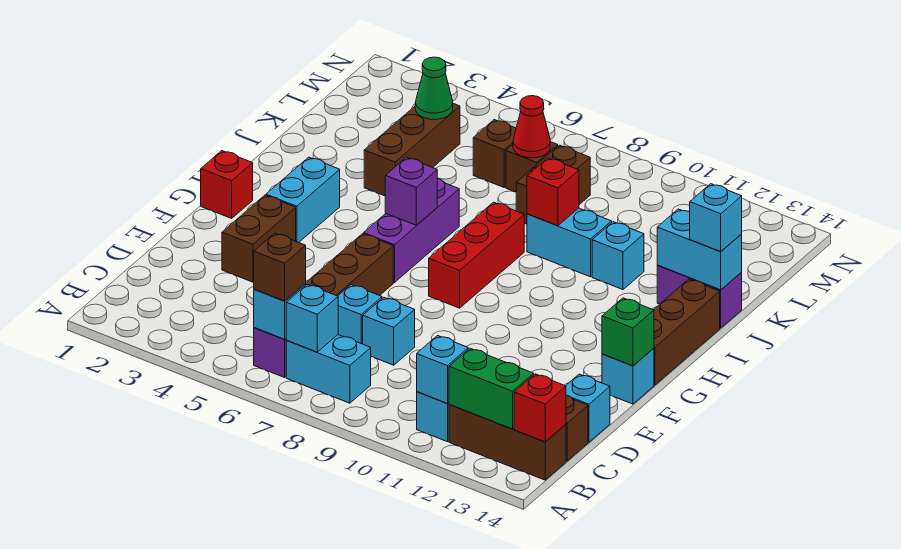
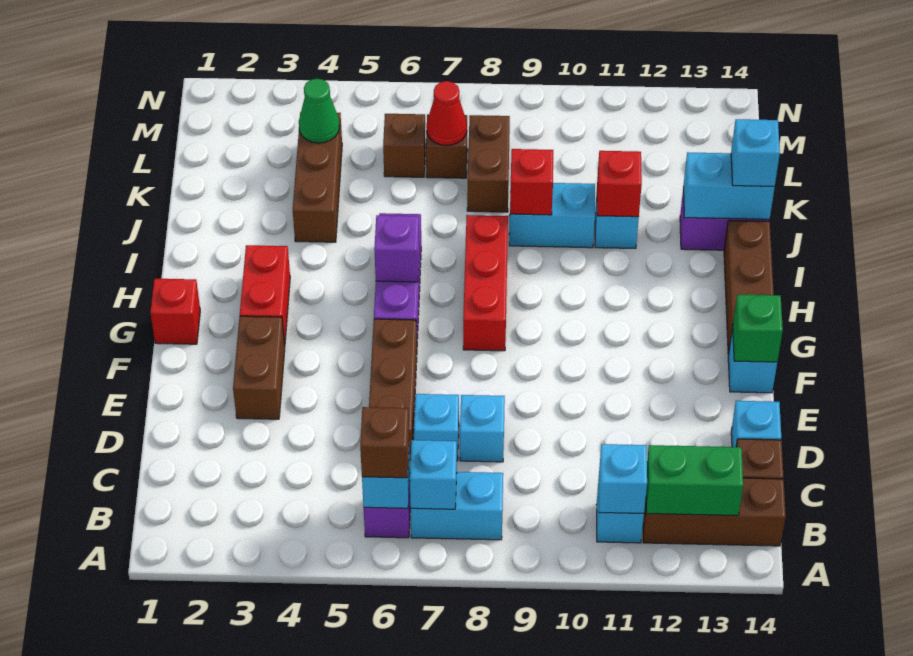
red brick B14 level 2 -> red brick J11 level 2
cyan brick G3:H3 level 1 -> red brick G3:H3 level 1

